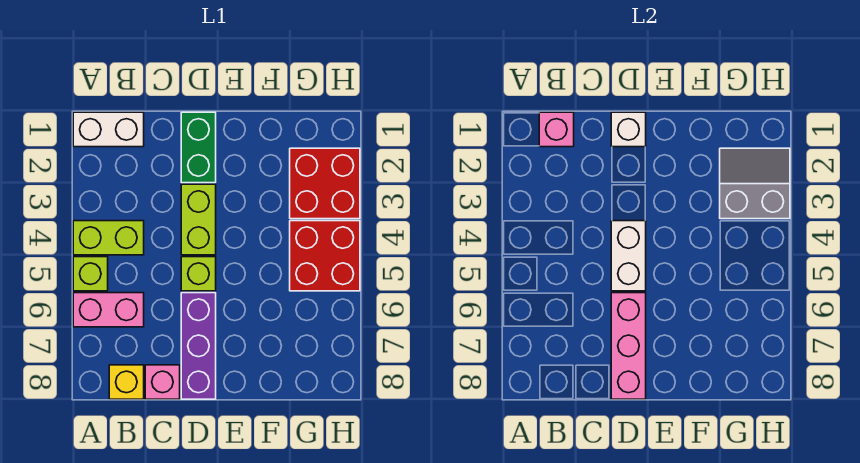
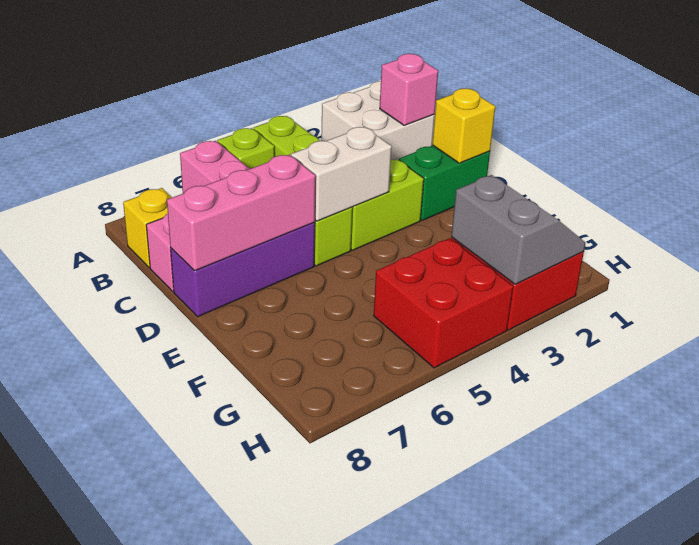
white brick A1:B1 level 1 -> white brick A1:B2 level 1
white brick D1 level 2 -> yellow brick D1 level 2

